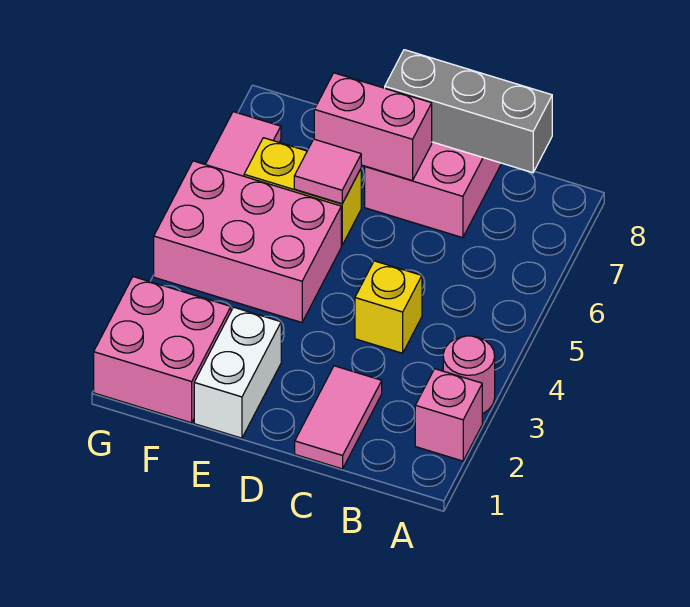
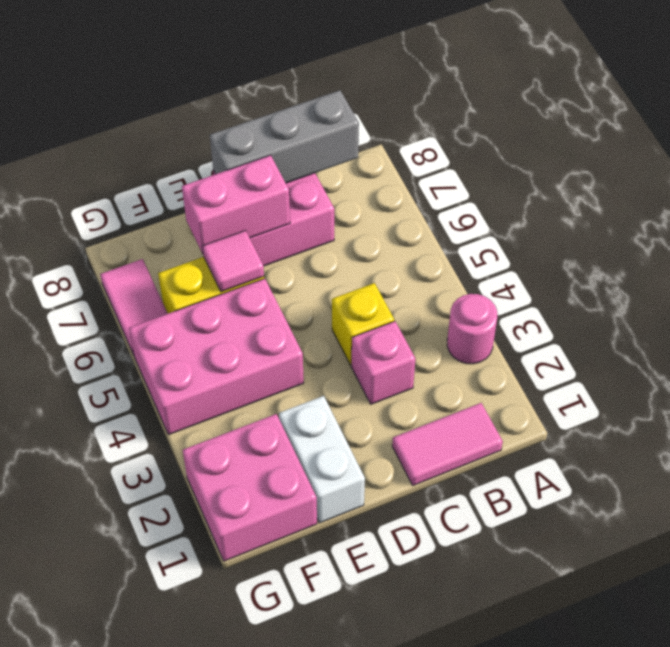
pink brick A2 level 1 -> pink brick C3 level 1
pink tile C1:C2 level 1 -> pink tile B1:C1 level 1

